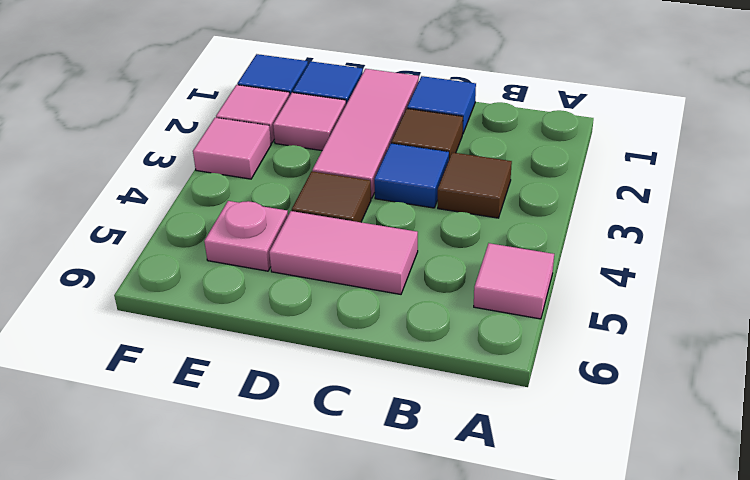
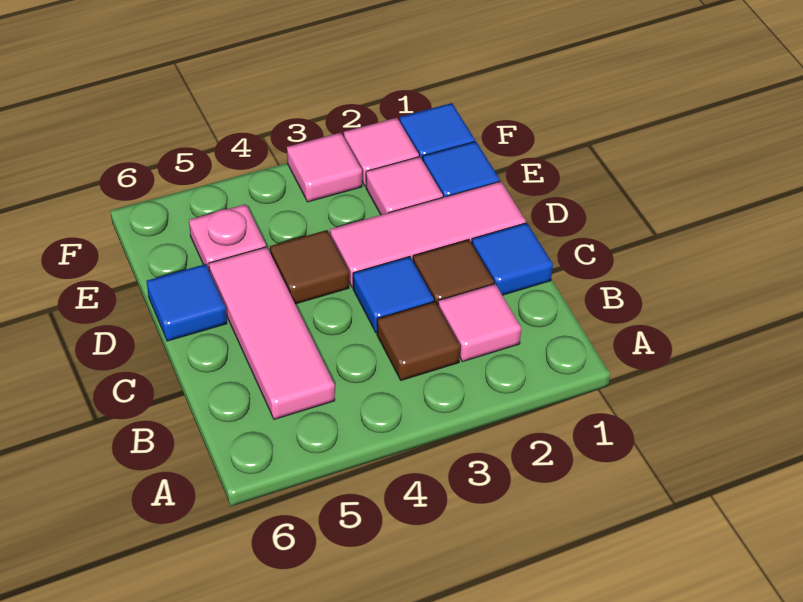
pink tile A5 level 1 -> pink tile B2 level 1
pink tile C5:D5 level 1 -> pink tile B5:D5 level 1
none -> blue tile D6 level 1

